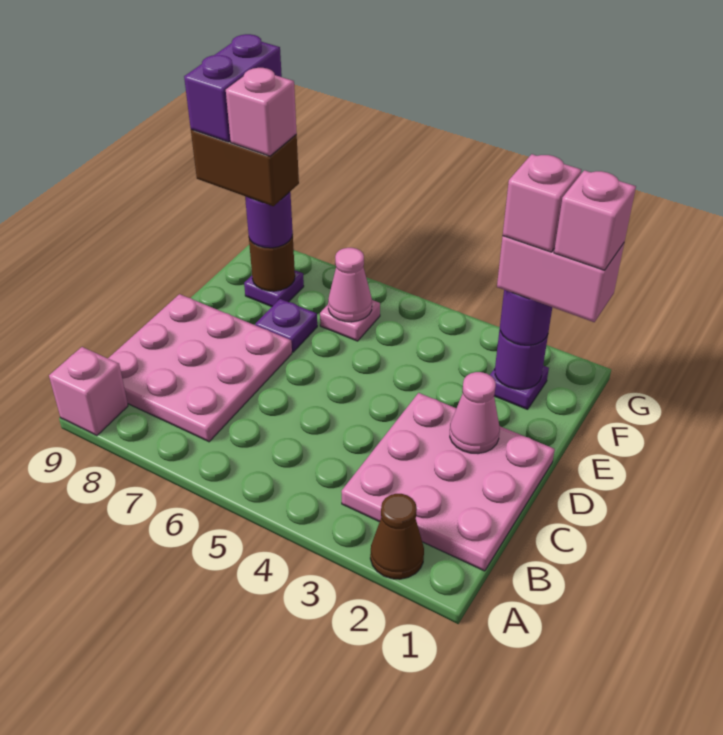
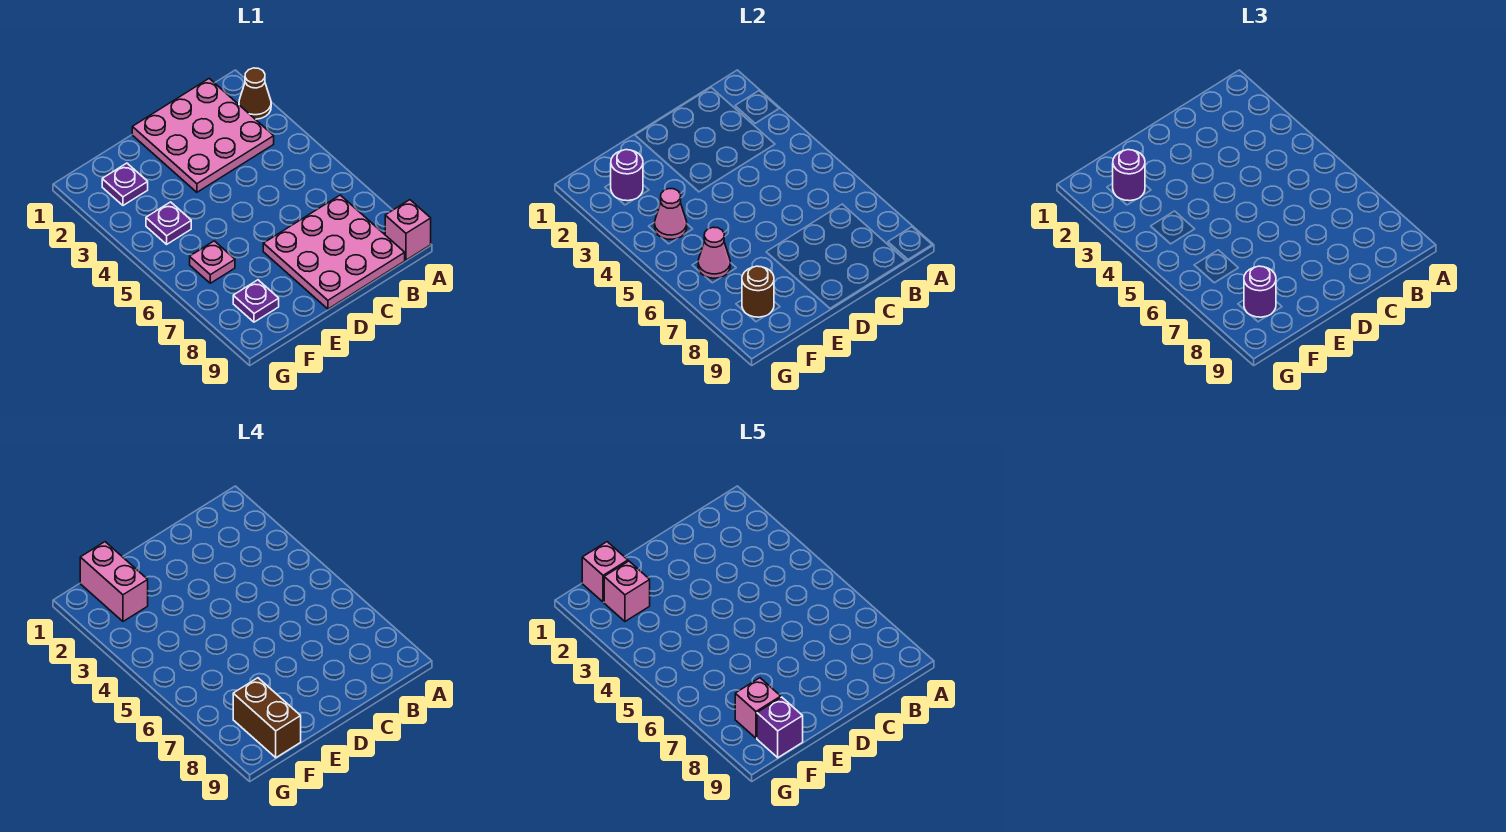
pink cone D2 level 2 -> pink cone F4 level 2
purple plate E7 level 1 -> purple plate F4 level 1
purple brick F9:G9 level 5 -> purple brick F9 level 5

